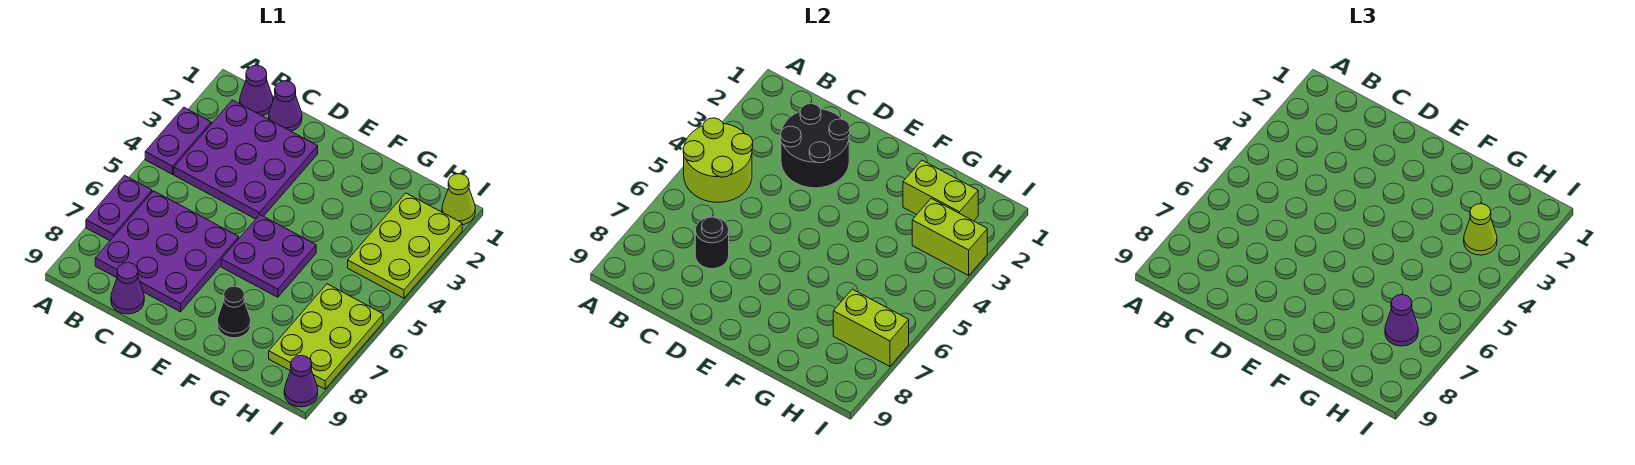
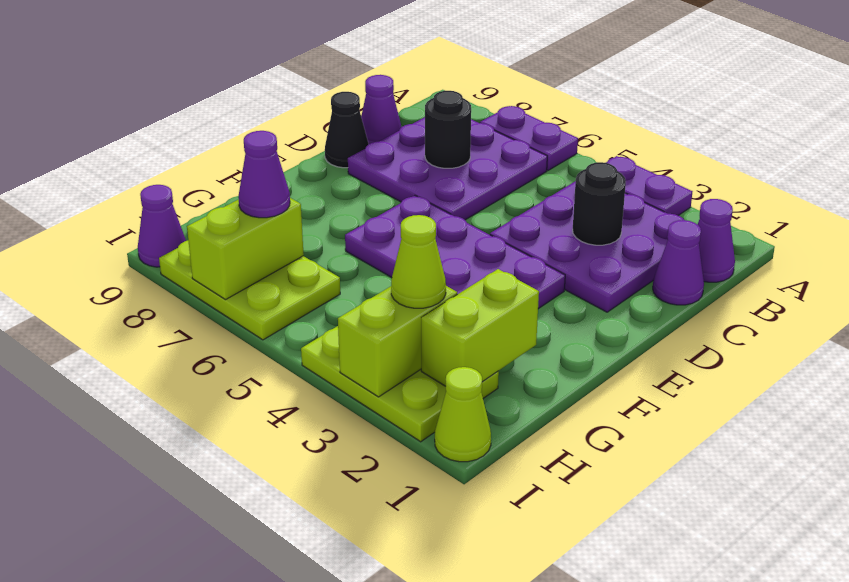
lime round brick A4:B5 level 2 -> none
black round brick C2:D3 level 2 -> black round brick C3 level 2
purple plate E5:F6 level 1 -> purple plate E3:F6 level 1
black cone F8 level 1 -> black cone D9 level 1

